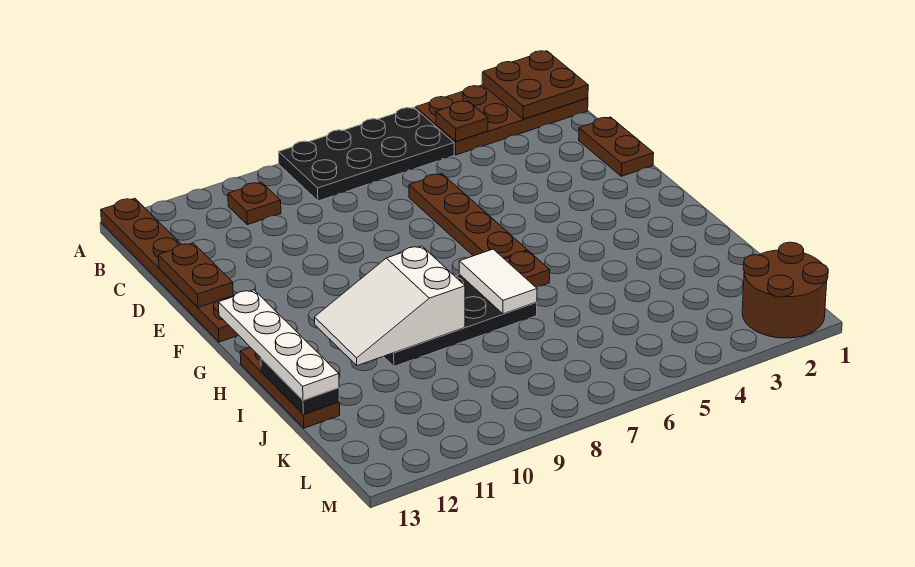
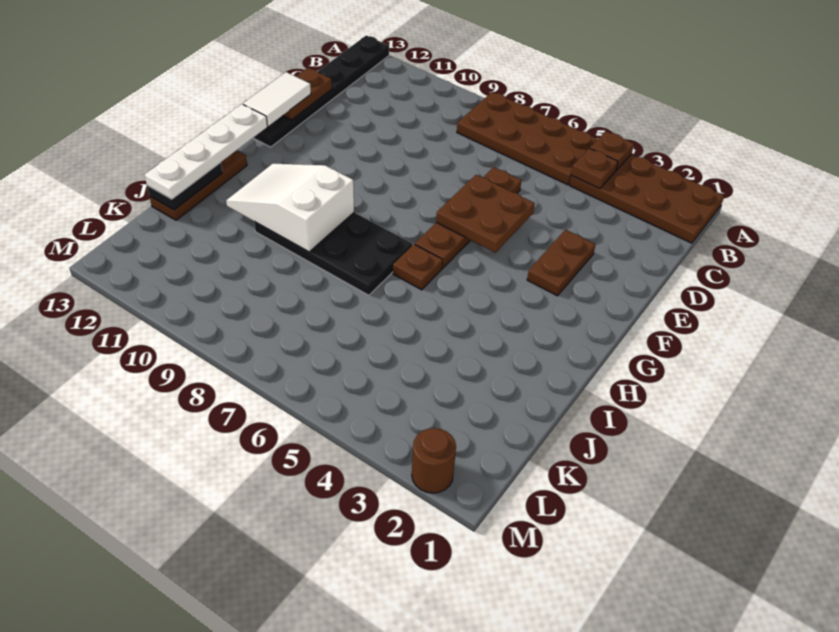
brown plate A1:B2 level 2 -> brown plate E5:F6 level 2
black plate A5:B8 level 1 -> brown plate A5:B8 level 1
brown plate A13:F13 level 1 -> black plate A13:F13 level 1
brown plate B10 level 1 -> brown plate A4 level 2
brown plate D1:E1 level 1 -> brown plate E3:F3 level 1
white tile H7:I7 level 2 -> white tile E13:F13 level 3
brown round brick L1:M2 level 1 -> brown round brick M2 level 1

